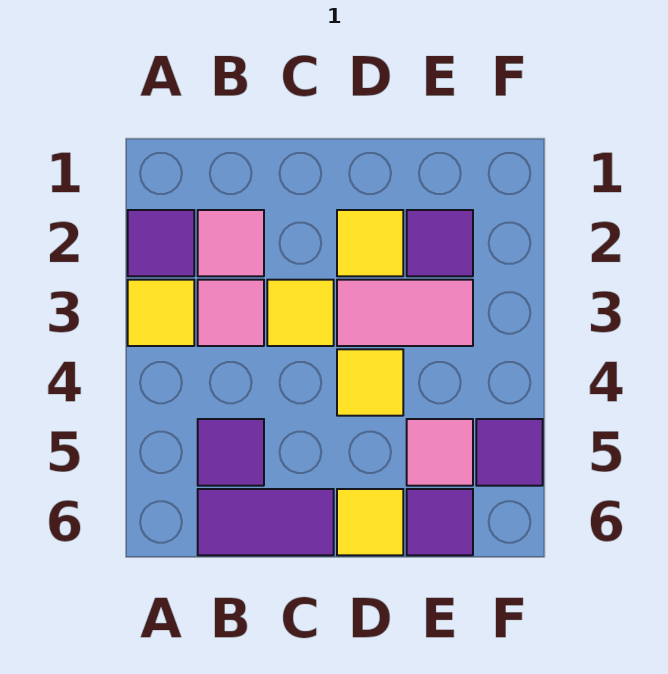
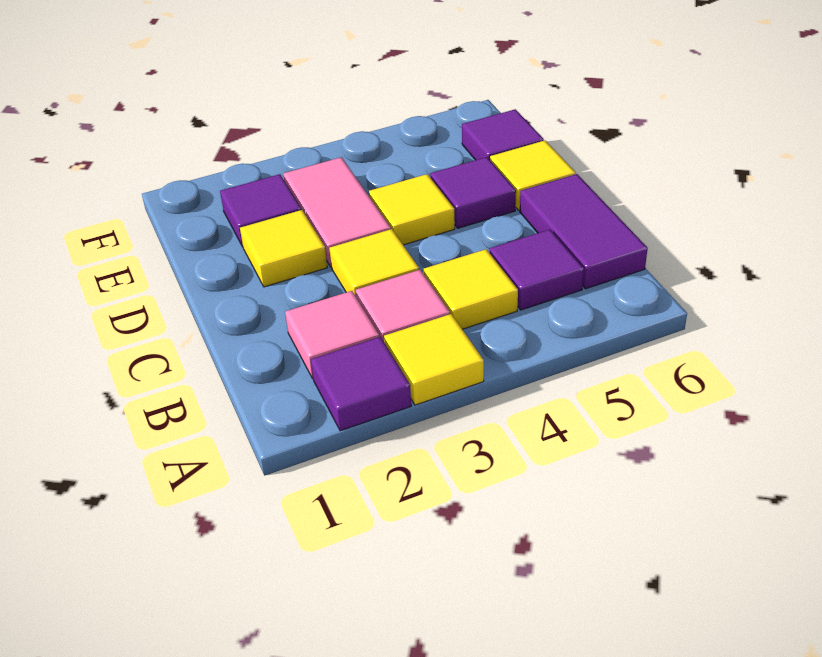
none -> yellow tile B4 level 1
pink tile E5 level 1 -> none
purple tile F5 level 1 -> purple tile D5 level 1

